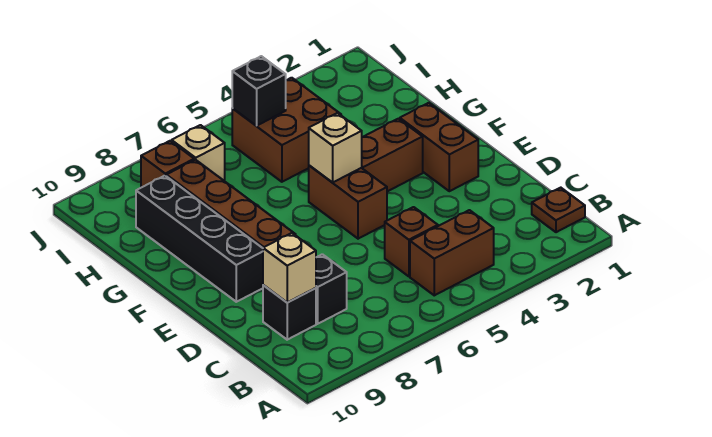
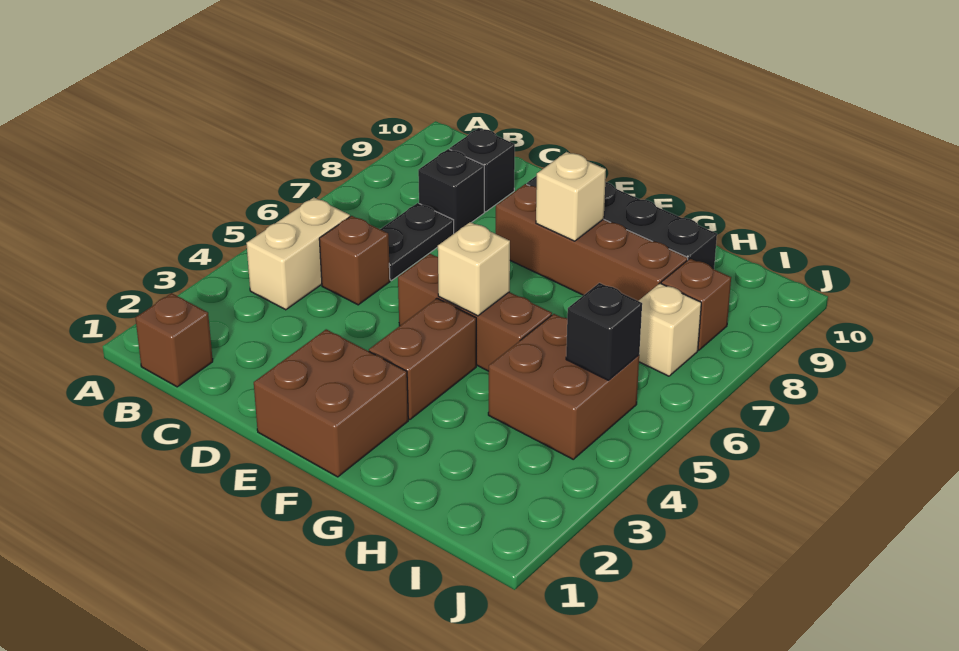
brown plate B1 level 1 -> brown brick B1 level 1
brown brick B4:B5 level 1 -> tan brick B4:B5 level 1
none -> black plate C6:C7 level 1
tan brick C9 level 2 -> tan brick F8 level 2
brown brick E2:F2 level 1 -> brown brick E1:F2 level 1
brown brick E5:F5 level 1 -> brown brick E5:G5 level 1

